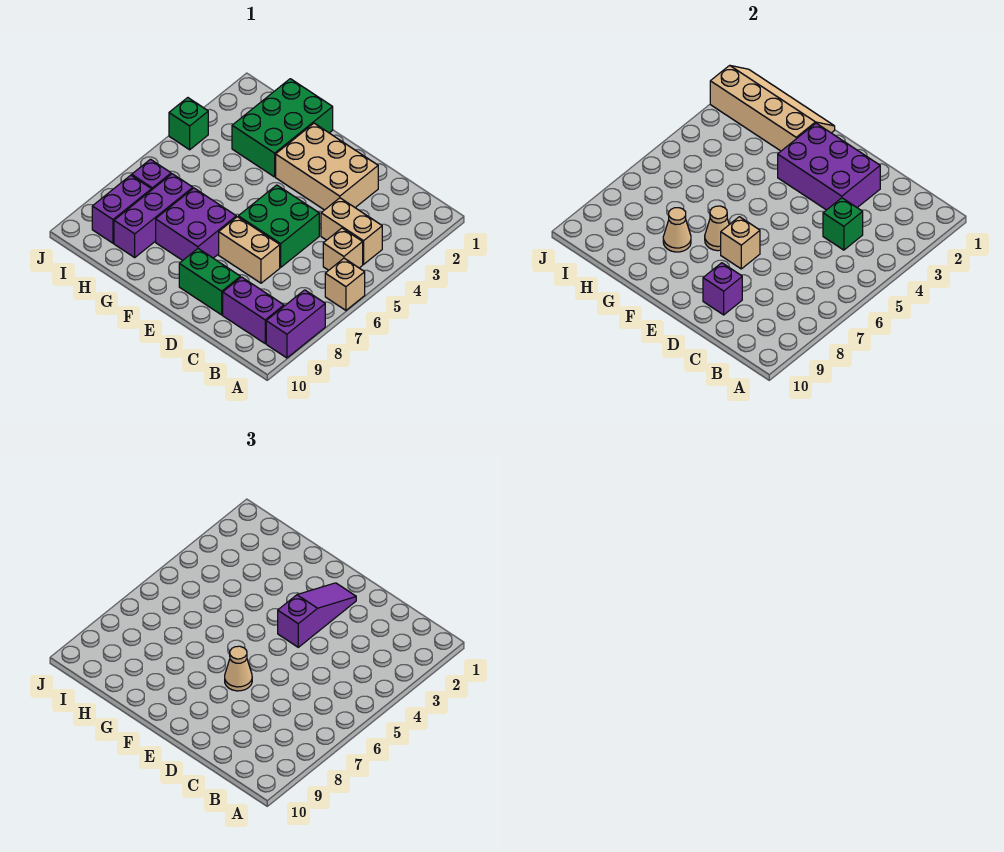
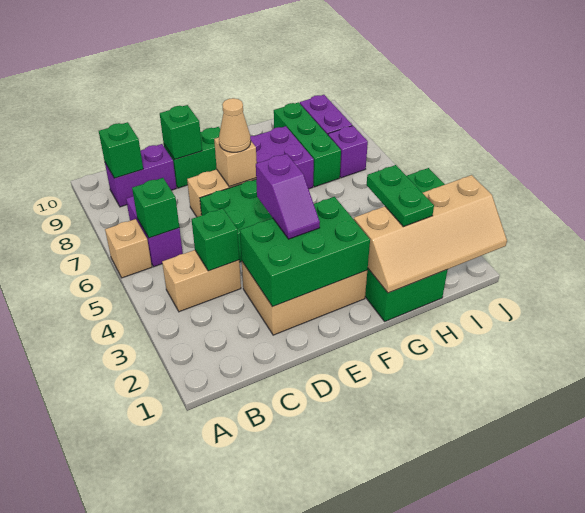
purple brick A8:A9 level 1 -> purple brick B6:B7 level 1
tan brick B5 level 1 -> none
none -> green brick B6 level 2
none -> green brick B9 level 2
purple brick D2:F3 level 2 -> green brick D2:F3 level 2
purple brick D9 level 2 -> green brick D9 level 2
purple slope E2:E4 level 3 top 4 -> purple slope E3:E4 level 3 top 4
tan cone F7 level 2 -> none
tan cone G8 level 2 -> none
none -> green plate H2:H3 level 3
purple brick H7:H9 level 1 -> green brick H7:H9 level 1

